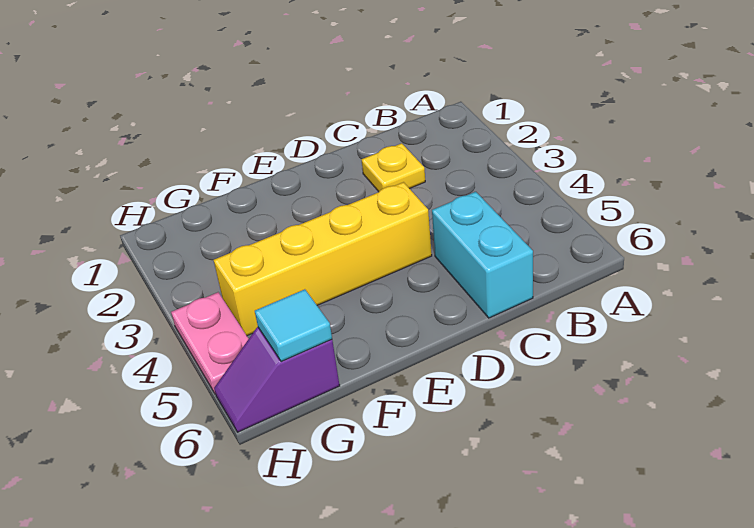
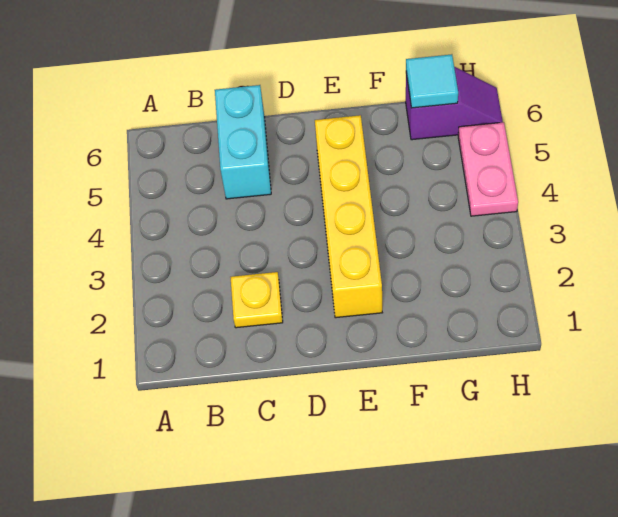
yellow brick D4:G4 level 1 -> yellow brick E2:E5 level 1

